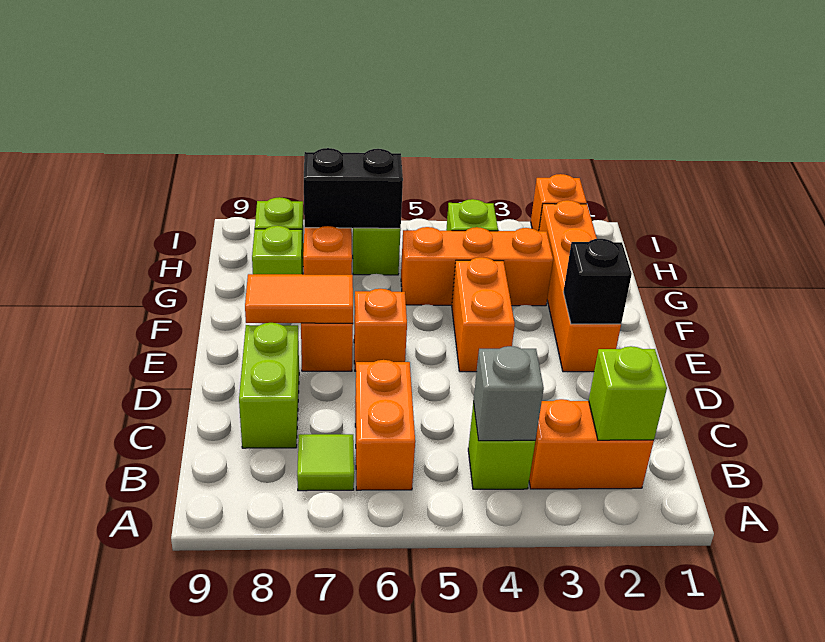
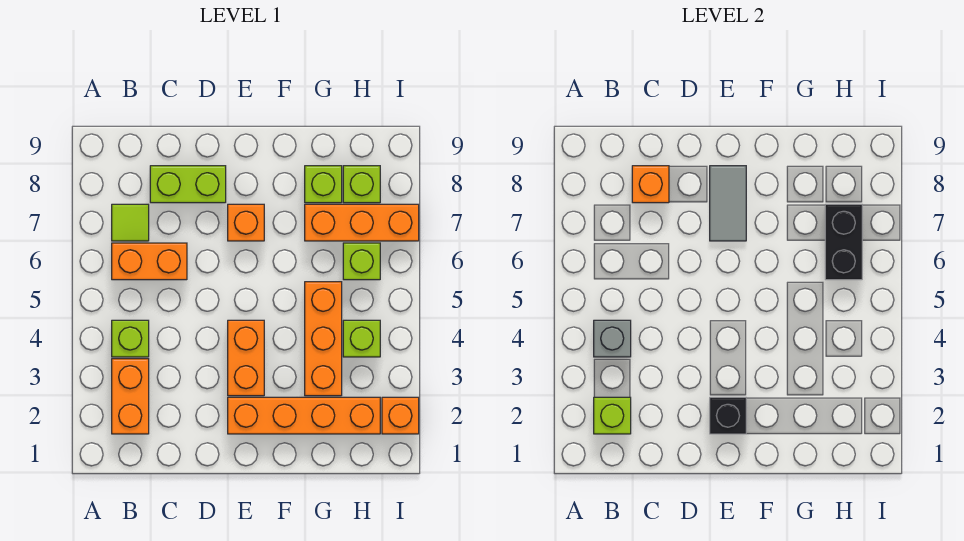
orange brick E4:F4 level 1 -> orange brick E3:E4 level 1
orange brick E6 level 1 -> orange brick C8 level 2
orange tile E7:E8 level 2 -> grey tile E7:E8 level 2

